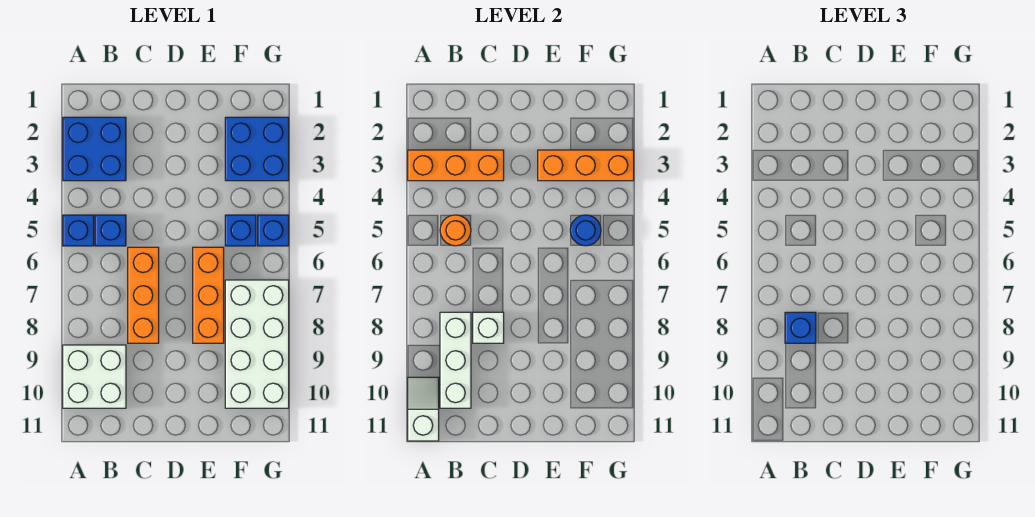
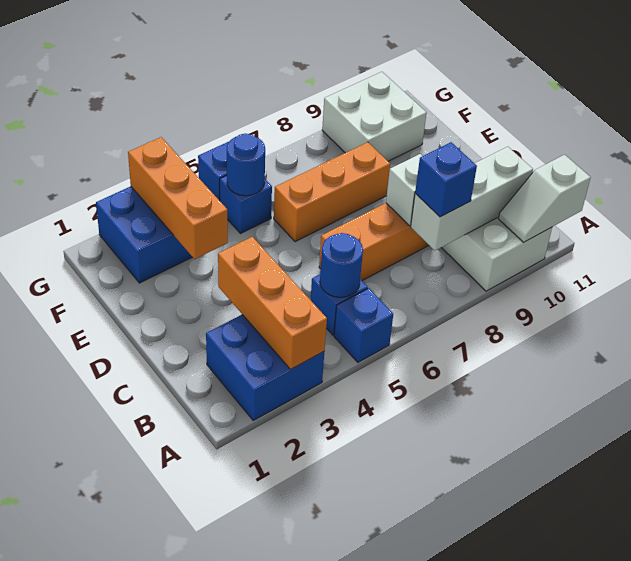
orange round brick B5 level 2 -> blue round brick B5 level 2
white brick F7:G10 level 1 -> white brick F9:G10 level 1

